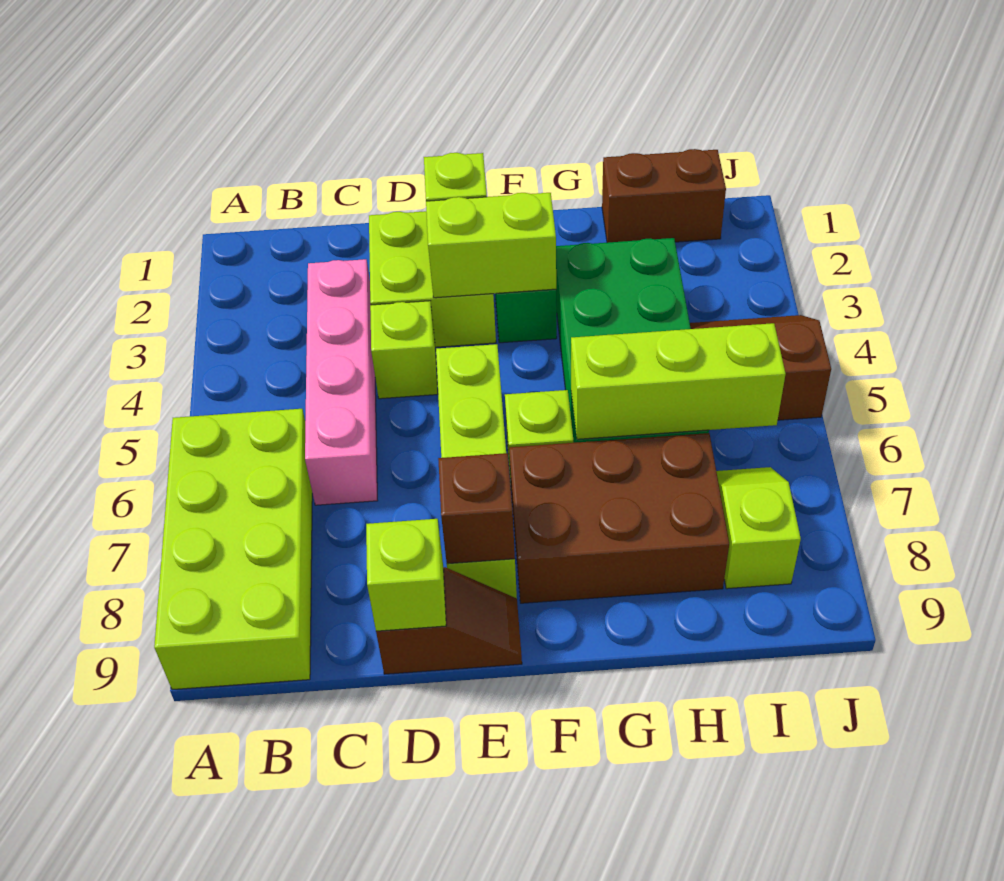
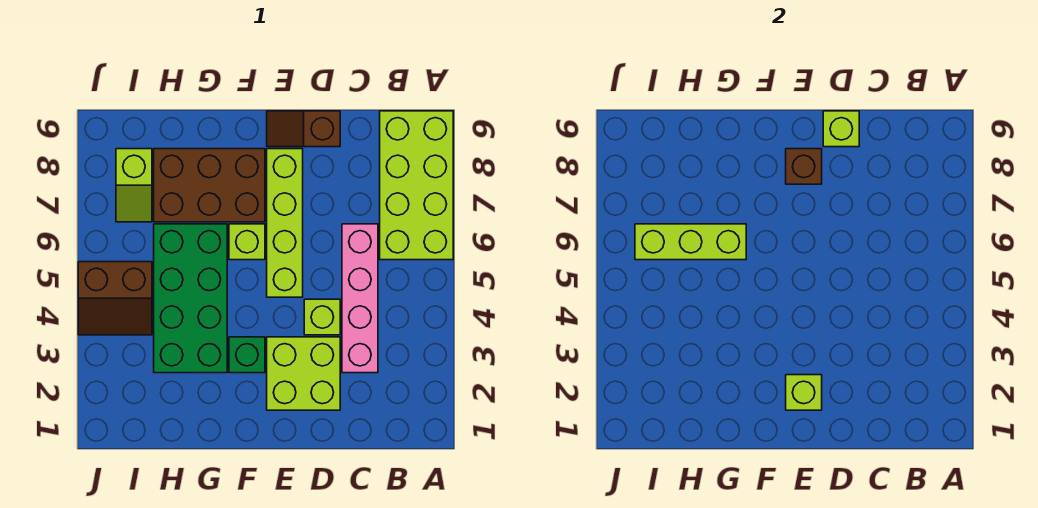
lime brick E3:F3 level 2 -> none
brown brick H1:I1 level 1 -> none

